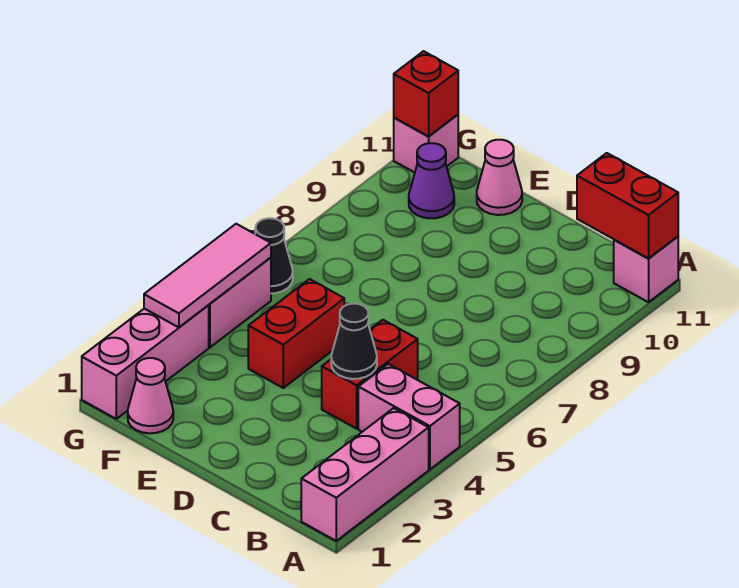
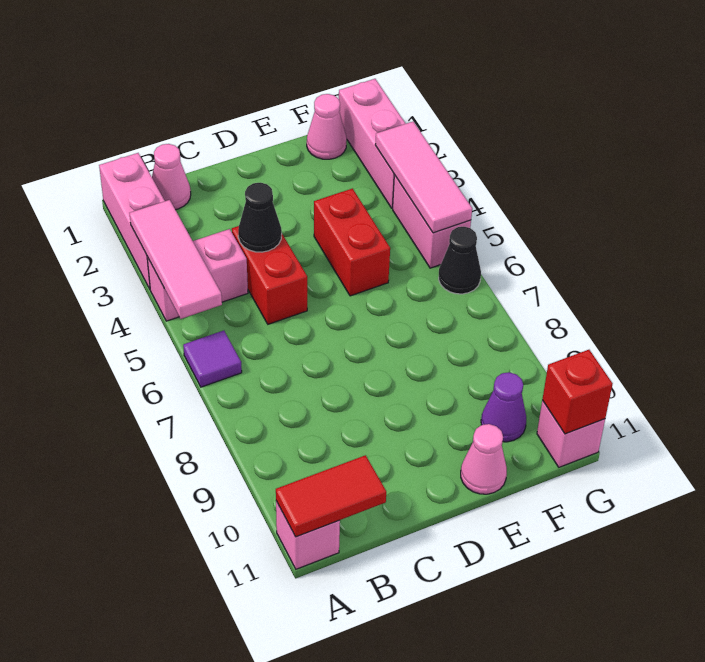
none -> pink tile A3:A5 level 2
none -> purple tile A6 level 1
red brick A11:B11 level 2 -> red tile A11:B11 level 2
none -> pink cone B1 level 1

